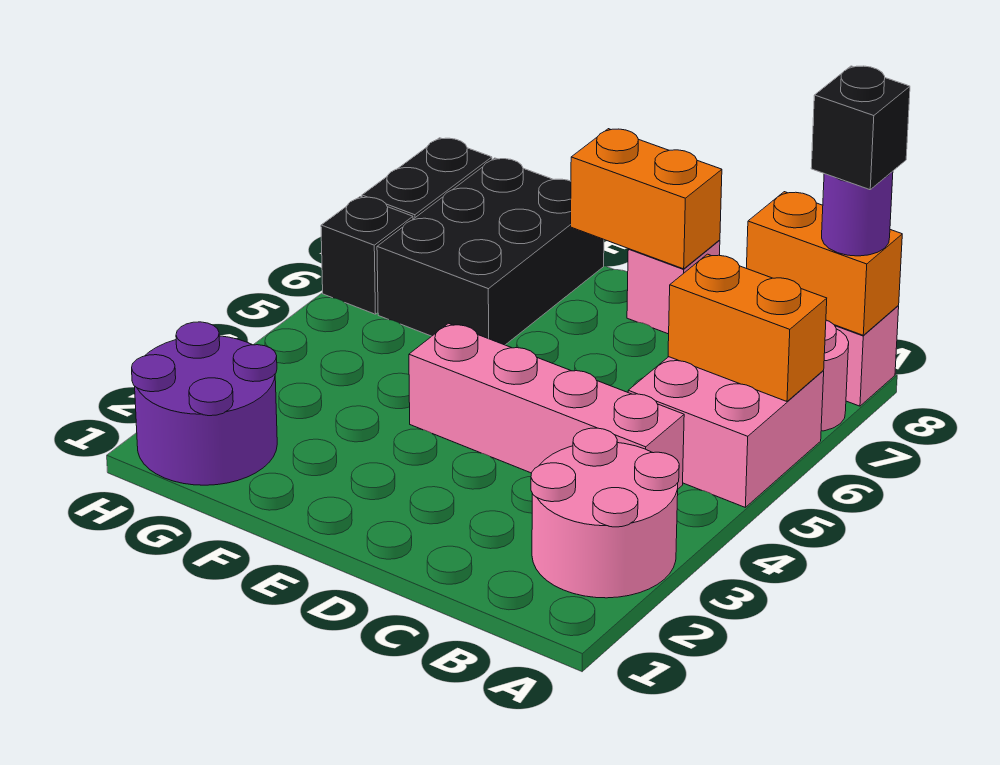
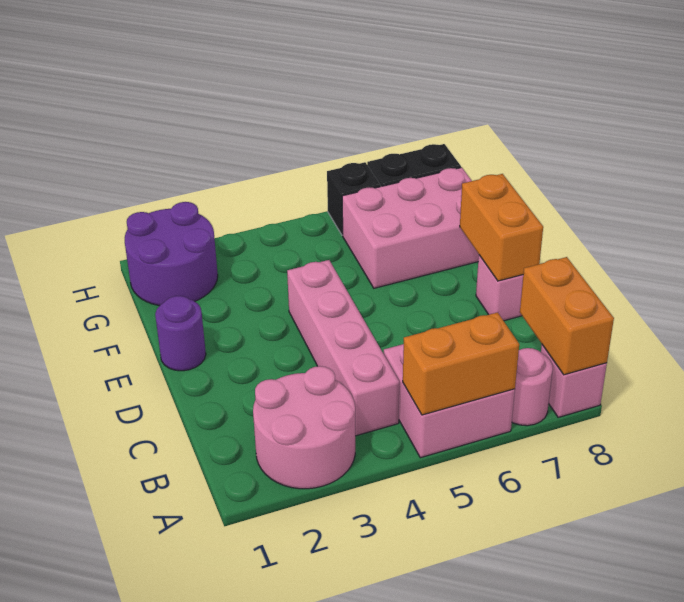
orange brick A6:B6 level 2 -> orange brick A5:A6 level 2
purple round brick A8 level 3 -> purple round brick E1 level 1
black brick A8 level 4 -> none
black brick F6:G8 level 1 -> pink brick F6:G8 level 1

